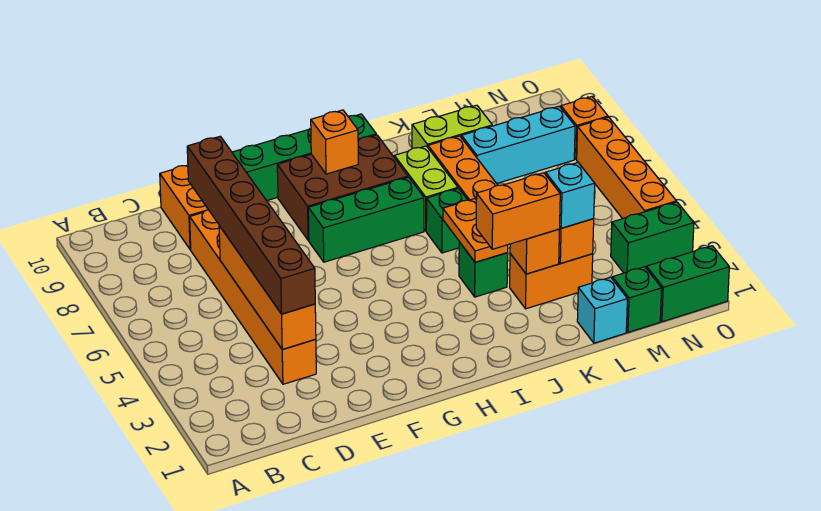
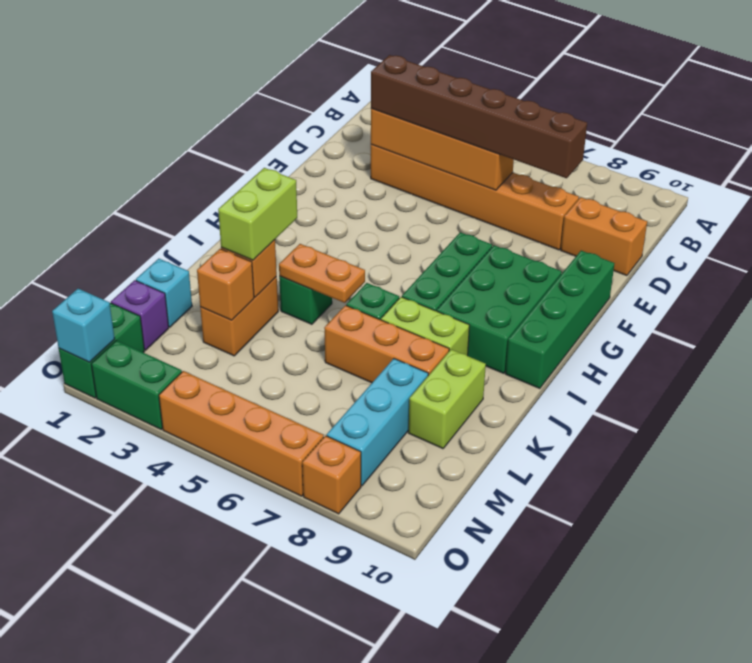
brown brick G8:I9 level 1 -> green brick G8:I9 level 1
orange brick H9 level 2 -> none
orange brick J3:K3 level 3 -> lime brick J3:K3 level 3
cyan brick L3 level 3 -> cyan brick O1 level 2
green brick M1 level 1 -> purple brick M1 level 1
green brick N3:O3 level 1 -> green brick O2:O3 level 1

